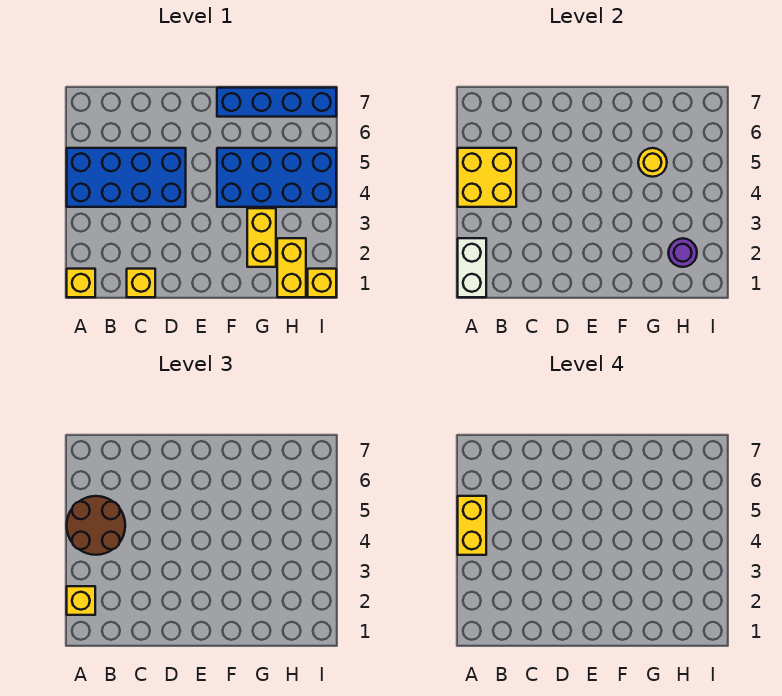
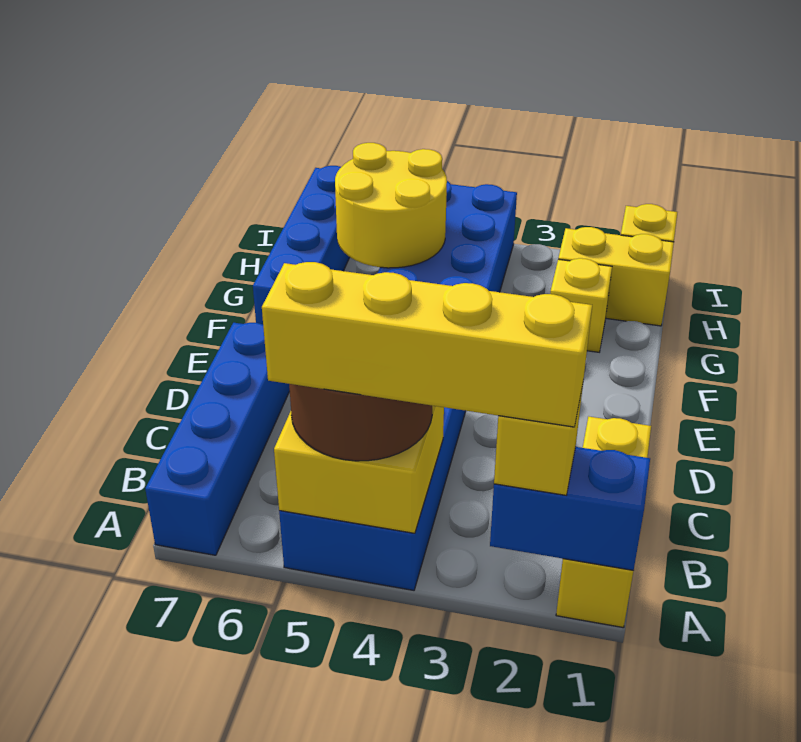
white brick A1:A2 level 2 -> blue brick A1:A2 level 2
yellow brick A4:A5 level 4 -> yellow brick A2:A5 level 4
none -> blue brick A7:D7 level 1
yellow brick G2:G3 level 1 -> yellow brick G2 level 1
yellow round brick G5 level 2 -> yellow round brick G5:H6 level 2
purple round brick H2 level 2 -> none

